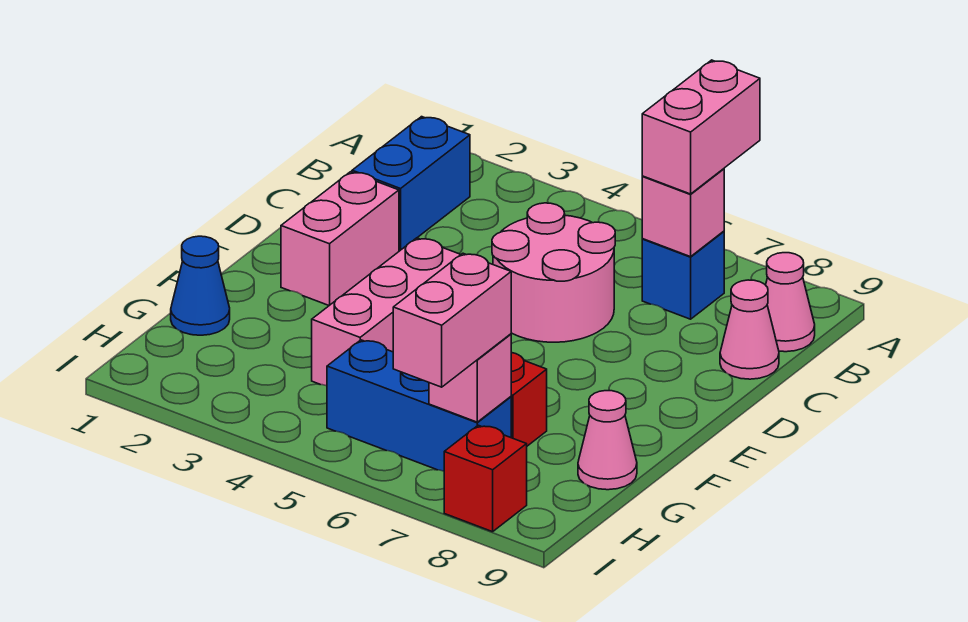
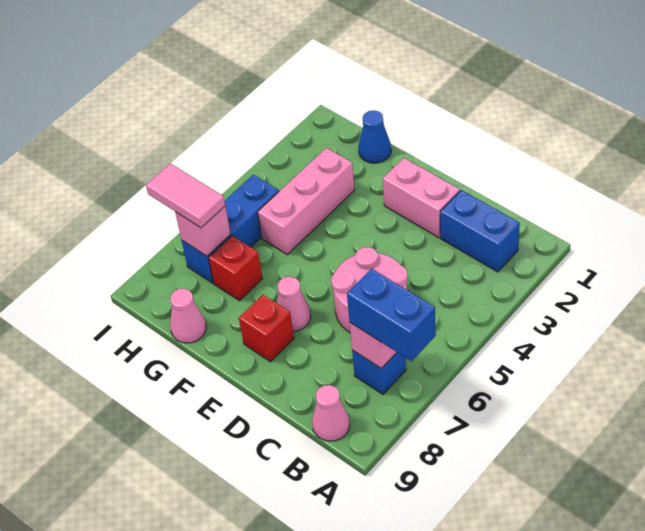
pink brick A7:B7 level 3 -> blue brick A7:B7 level 3
pink cone C9 level 1 -> pink cone E7 level 1
pink brick E4:G4 level 1 -> pink brick G3:G5 level 1
pink brick H7:I7 level 3 -> pink tile H7:I7 level 3
red brick I8 level 1 -> red brick E8 level 1

